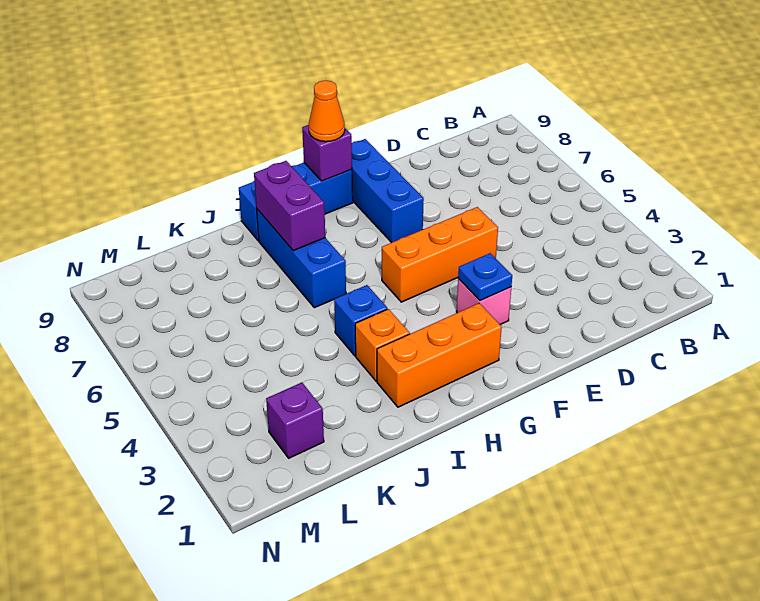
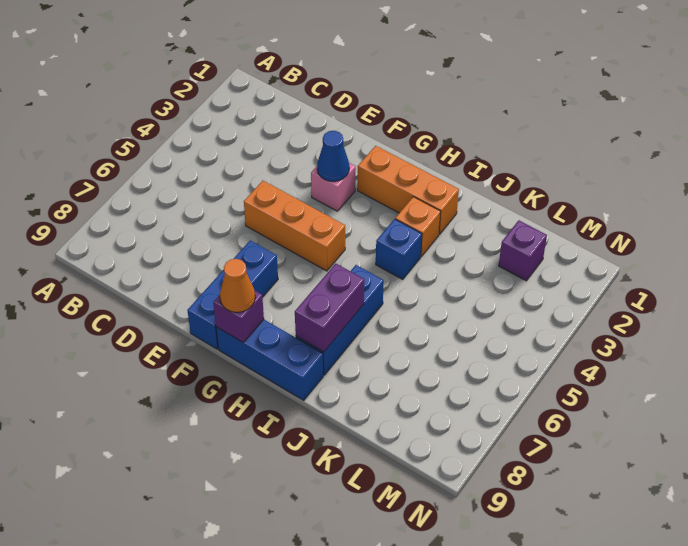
blue plate F3 level 2 -> blue cone F3 level 2

